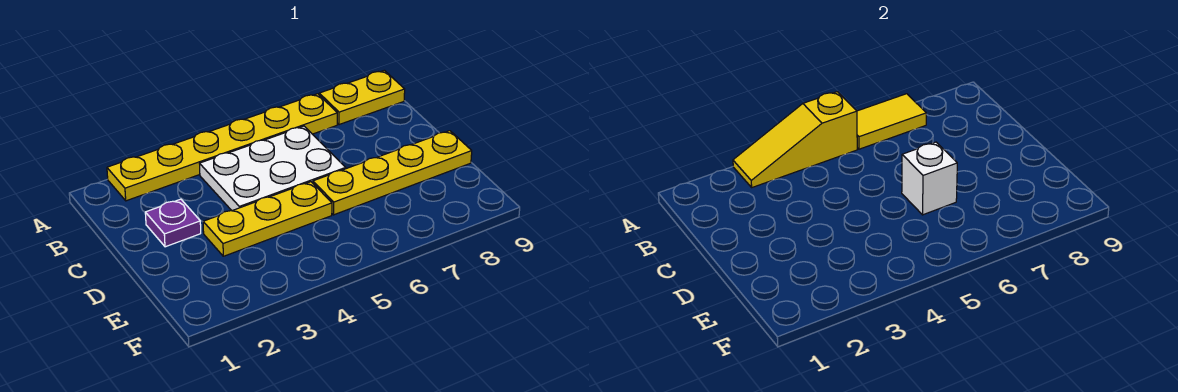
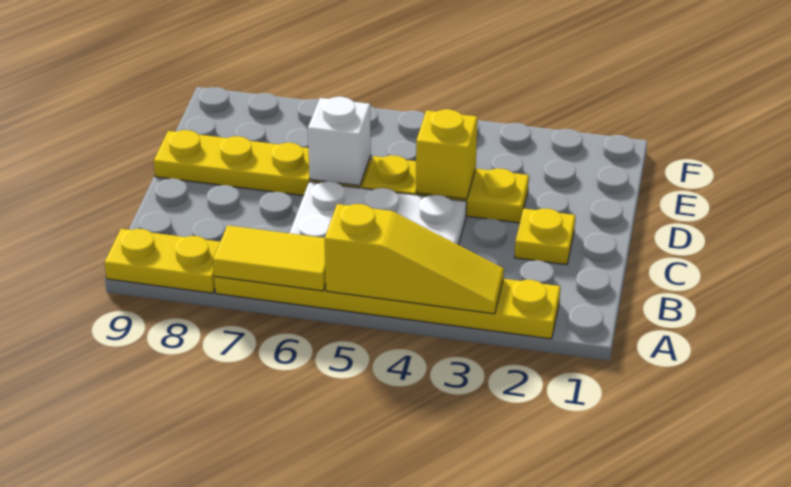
purple plate C2 level 1 -> yellow plate C2 level 1
none -> yellow brick D4 level 2

